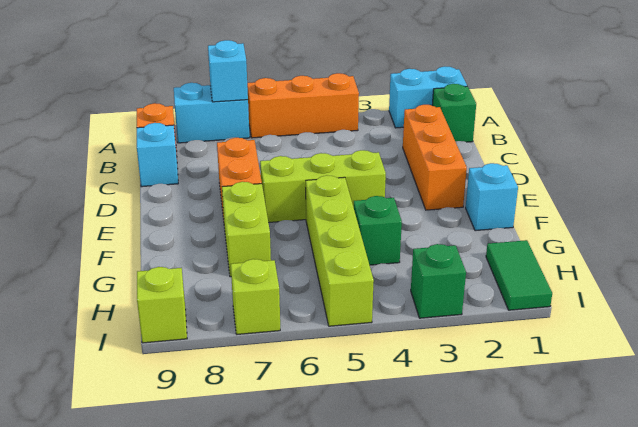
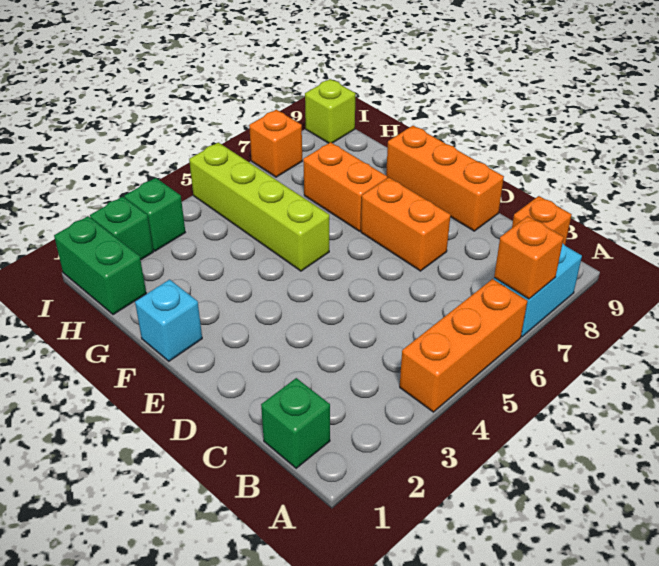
cyan brick A1:A2 level 1 -> none
cyan brick A7 level 2 -> orange brick A7 level 2
orange brick C2:E2 level 1 -> orange brick D9:F9 level 1
cyan brick C9 level 1 -> none
lime brick E4:E6 level 1 -> none
lime brick F7:G7 level 1 -> orange brick F7:G7 level 1
green brick G4 level 1 -> green brick I2 level 1
green tile H1:I1 level 1 -> green brick H1:I1 level 1
lime brick I7 level 1 -> orange brick I7 level 1

